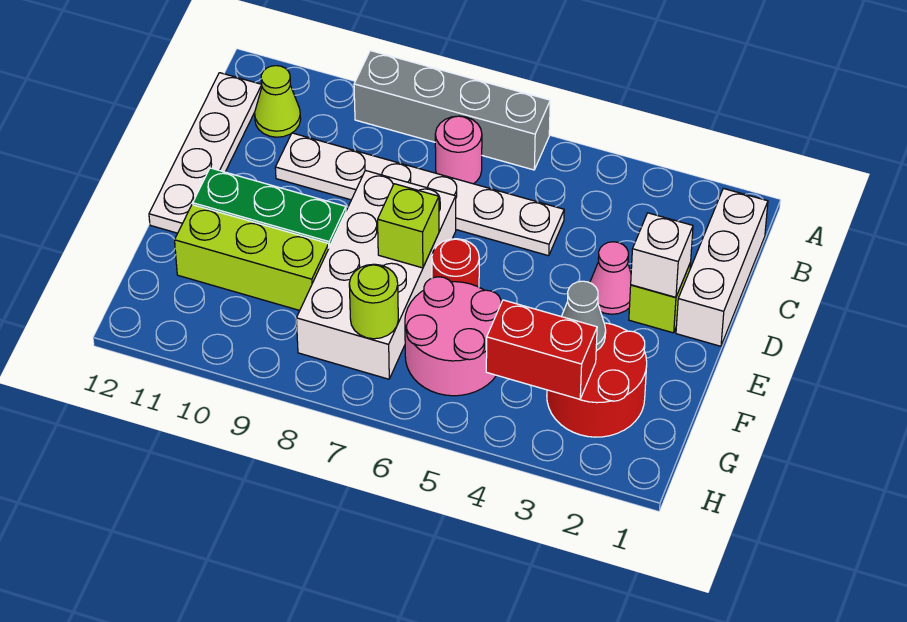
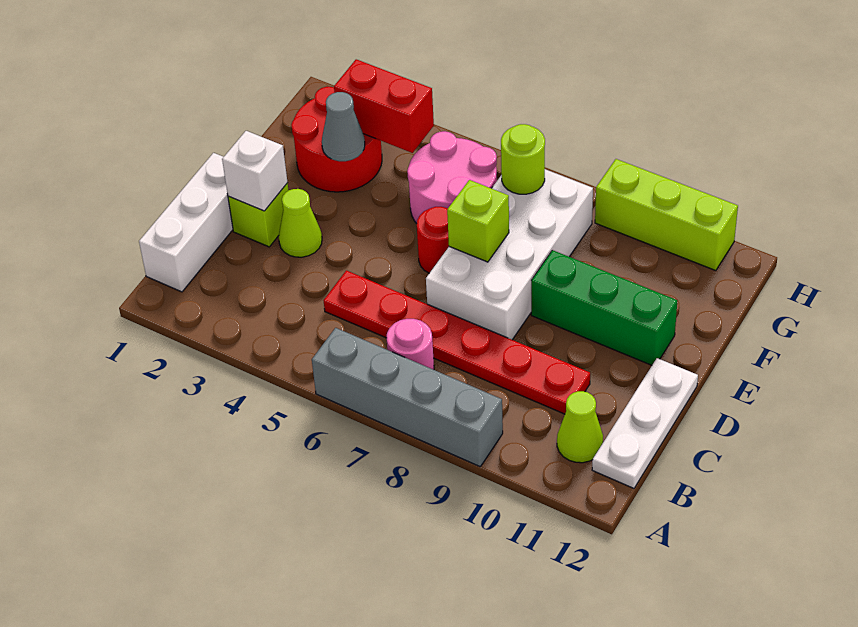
white plate B12:E12 level 1 -> white plate B12:D12 level 1
white plate C5:C10 level 1 -> red plate C5:C10 level 1
pink cone D3 level 1 -> lime cone D3 level 1
lime brick F9:F11 level 1 -> lime brick H9:H11 level 1

